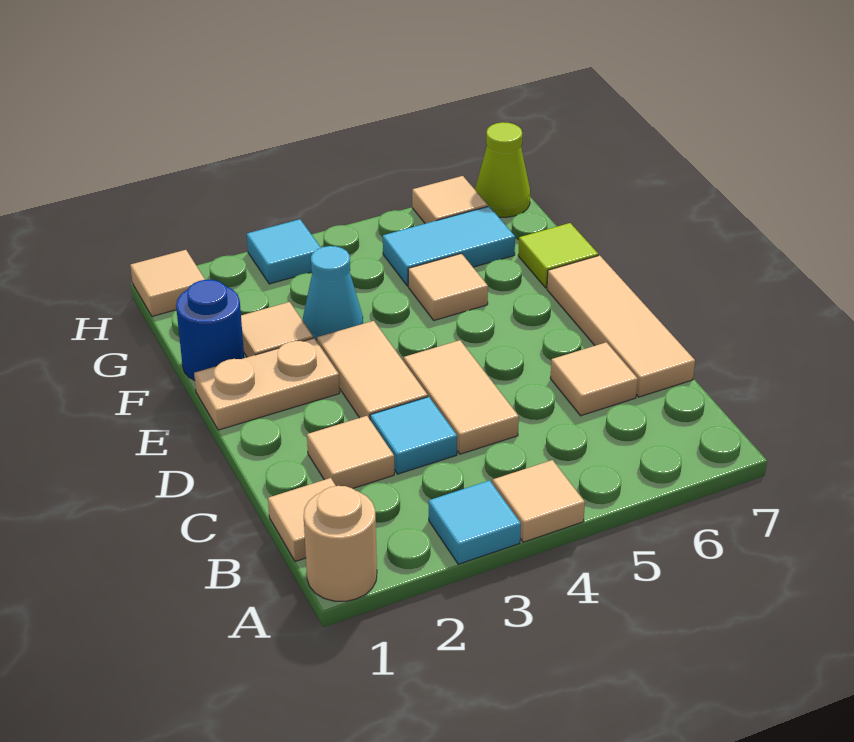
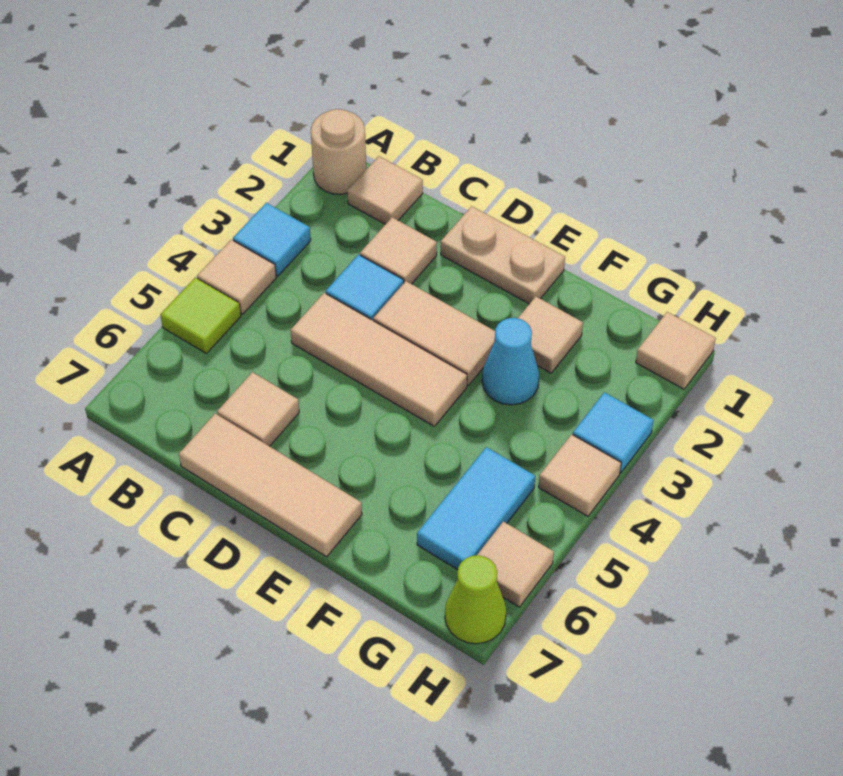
tan tile C4:D4 level 1 -> tan tile C4:E4 level 1
tan plate E1:E2 level 1 -> tan plate D1:E1 level 1
blue round brick F1 level 1 -> none
tan tile F5 level 1 -> tan tile H4 level 1
lime tile F7 level 1 -> lime tile A5 level 1

